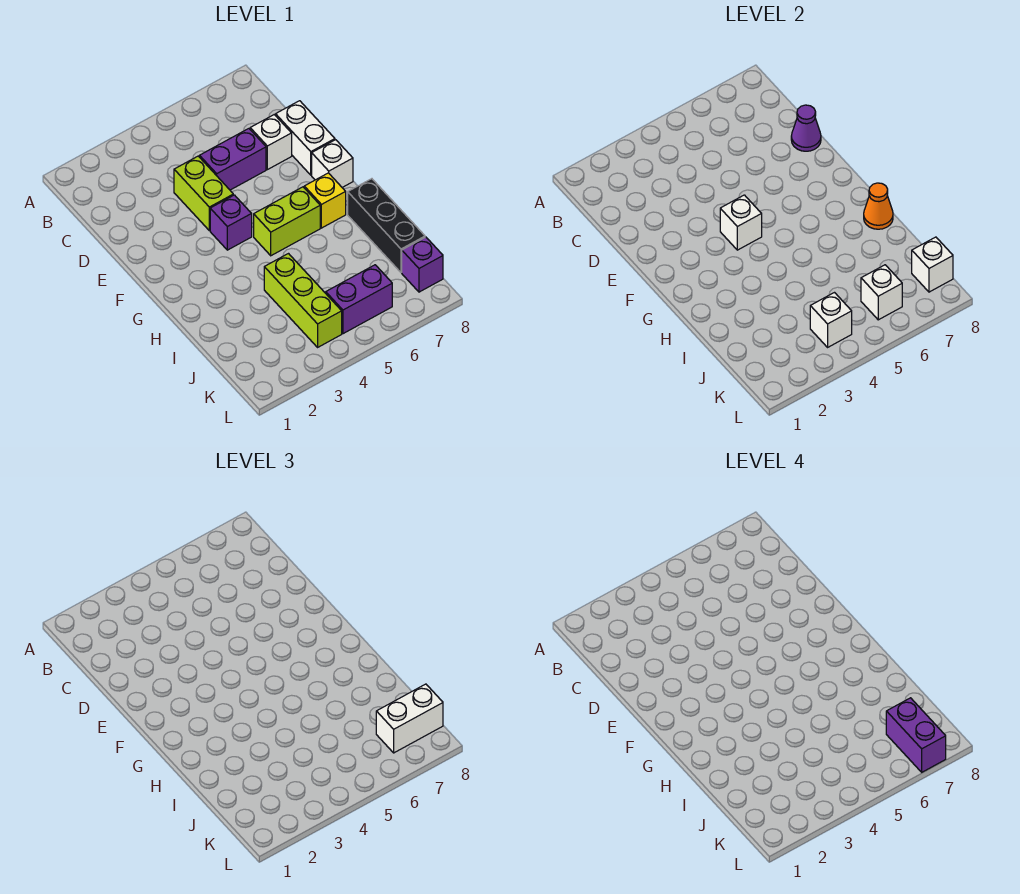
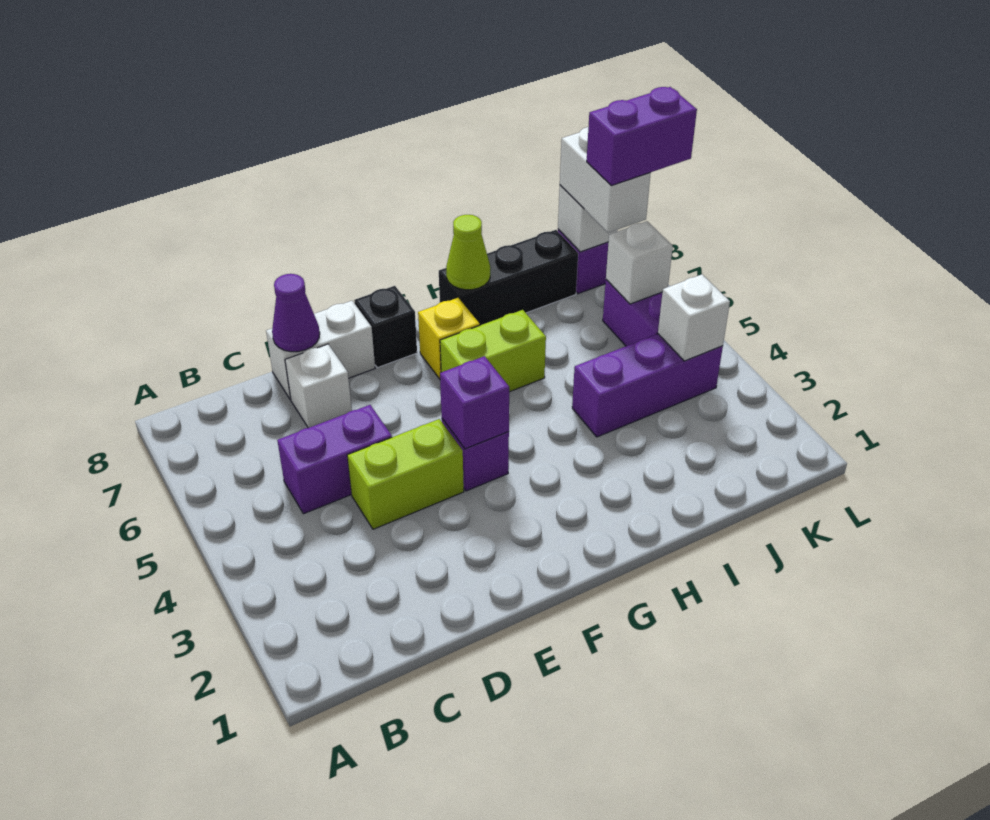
purple brick D5:D6 level 1 -> purple brick C5:D5 level 1
white brick F4 level 2 -> purple brick F4 level 2
white brick F8 level 1 -> black brick F8 level 1
lime brick G5:G6 level 1 -> lime brick G6:H6 level 1
orange cone H8 level 2 -> lime cone H8 level 2
lime brick I4:K4 level 1 -> purple brick I4:K4 level 1

